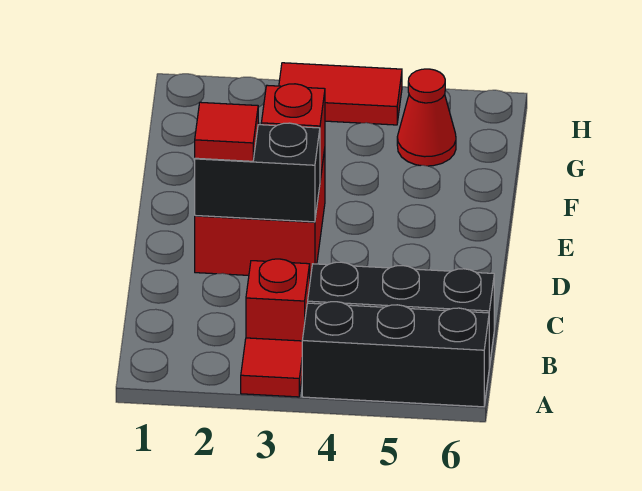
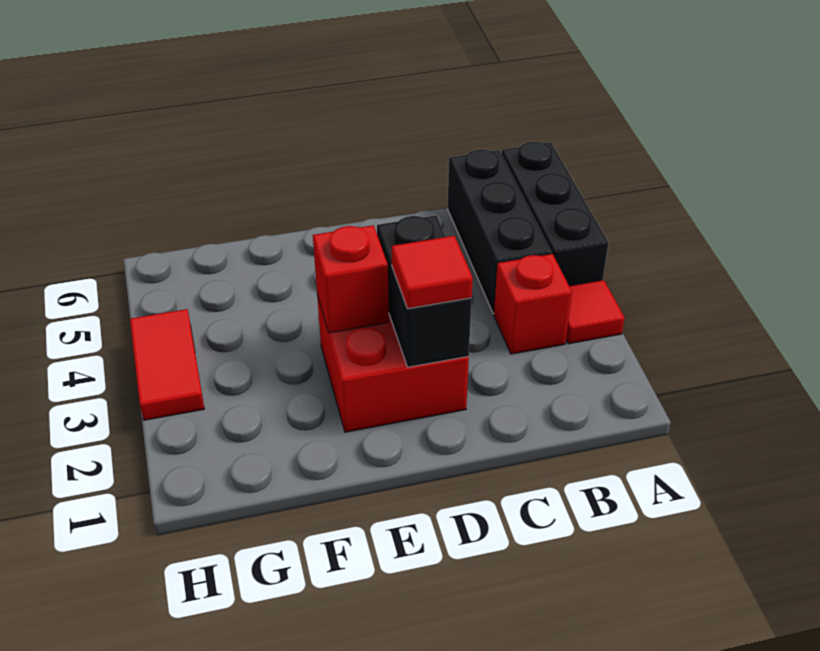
red cone G5 level 1 -> none

